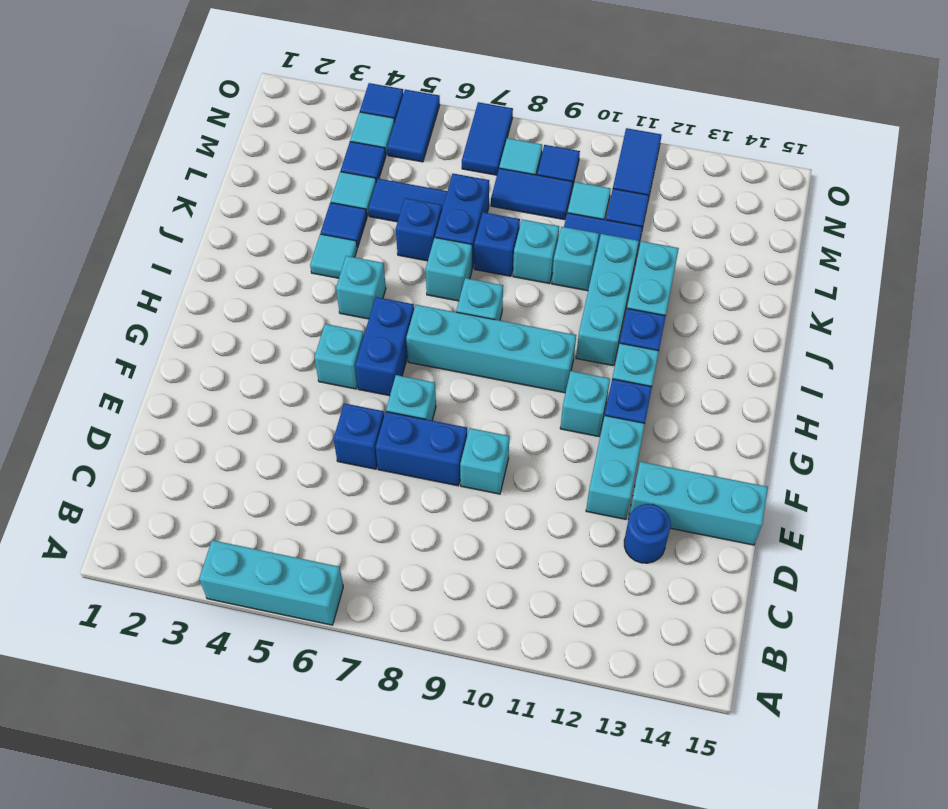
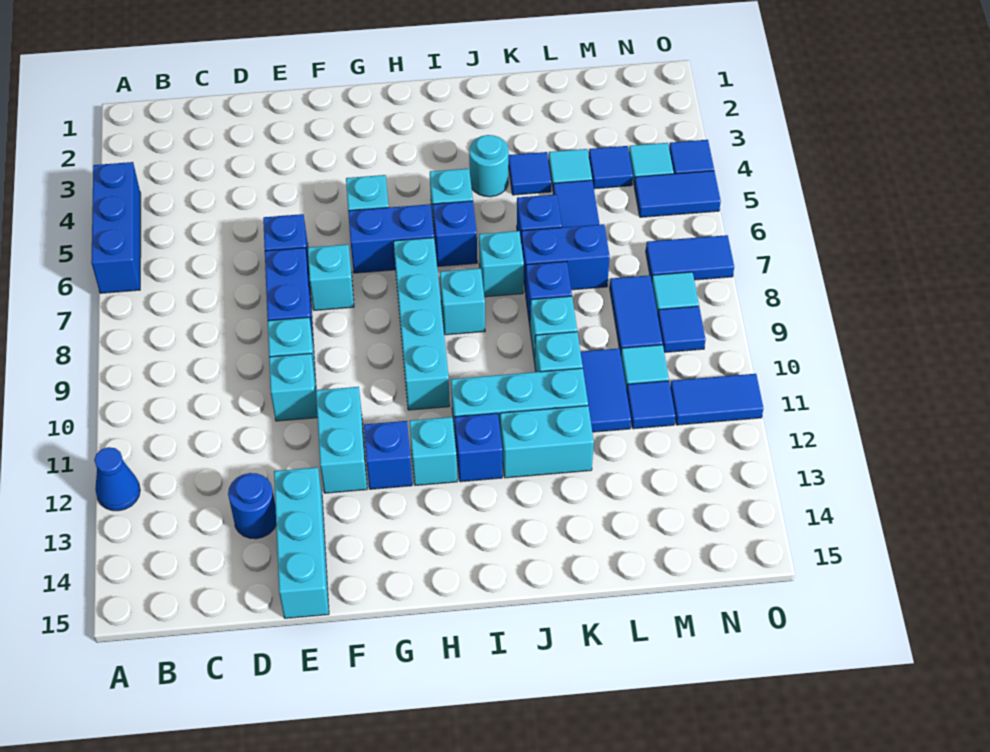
cyan brick A4:A6 level 1 -> blue brick A4:A6 level 1
none -> blue cone A12 level 1
cyan brick E12:F12 level 1 -> cyan brick F11:F12 level 1
cyan brick G11 level 1 -> cyan brick E10 level 1
none -> blue brick I6 level 1
cyan tile J4 level 1 -> cyan round brick J4 level 1

